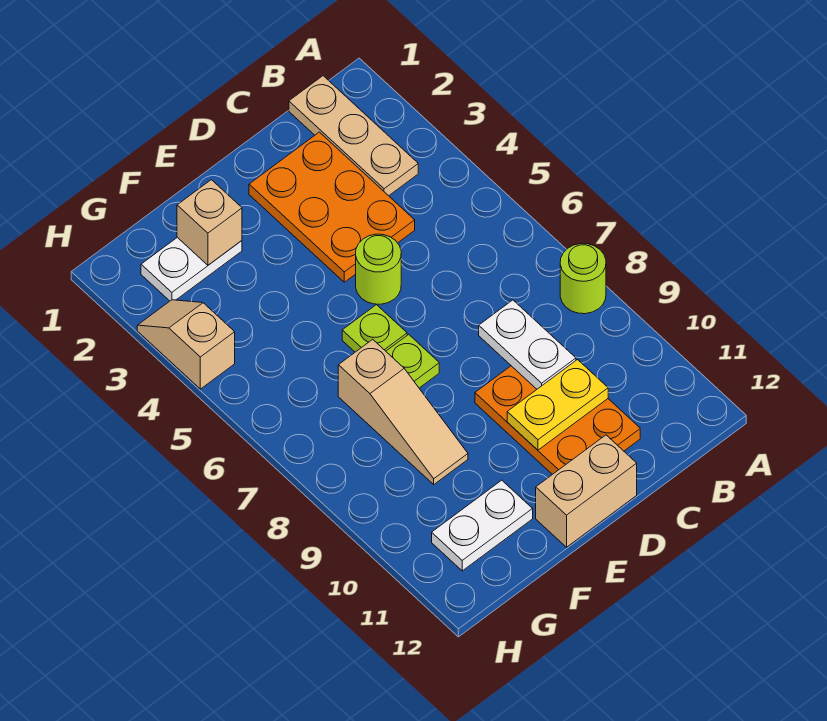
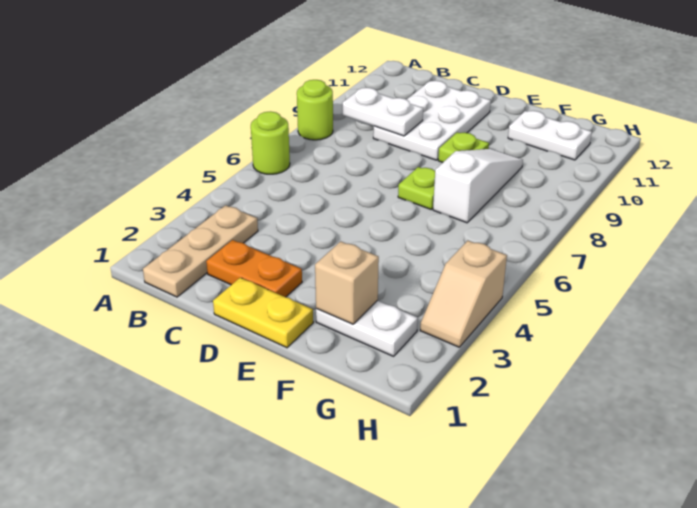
orange plate C2:D4 level 1 -> orange plate C2:D2 level 1
white plate C8:C9 level 2 -> white plate B9:C9 level 2
orange plate C9:D11 level 1 -> white plate C9:D11 level 1
yellow plate C10:D10 level 2 -> yellow plate D1:E1 level 1
lime round brick D5 level 1 -> lime round brick A6 level 1
tan brick D12:E12 level 1 -> none
lime plate E6 level 1 -> lime plate E9 level 1
tan slope F7:F9 level 1 top 7 -> white slope F7:F9 level 1 top 7

